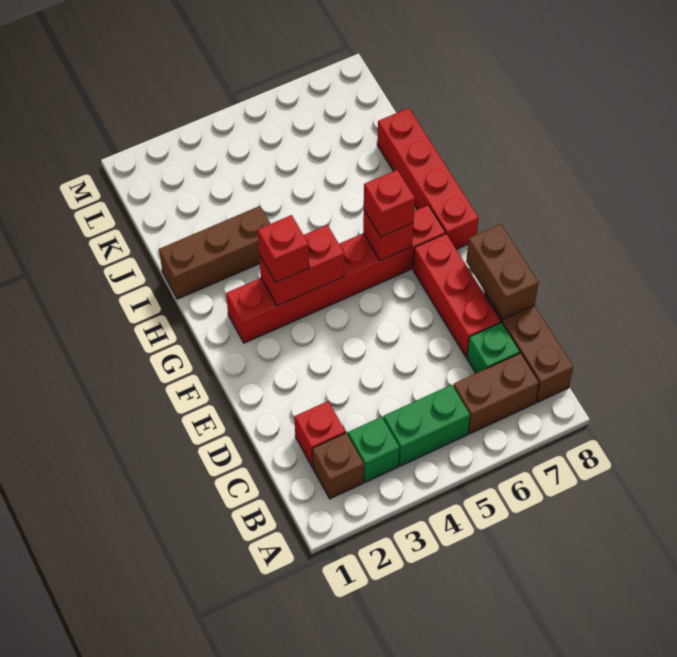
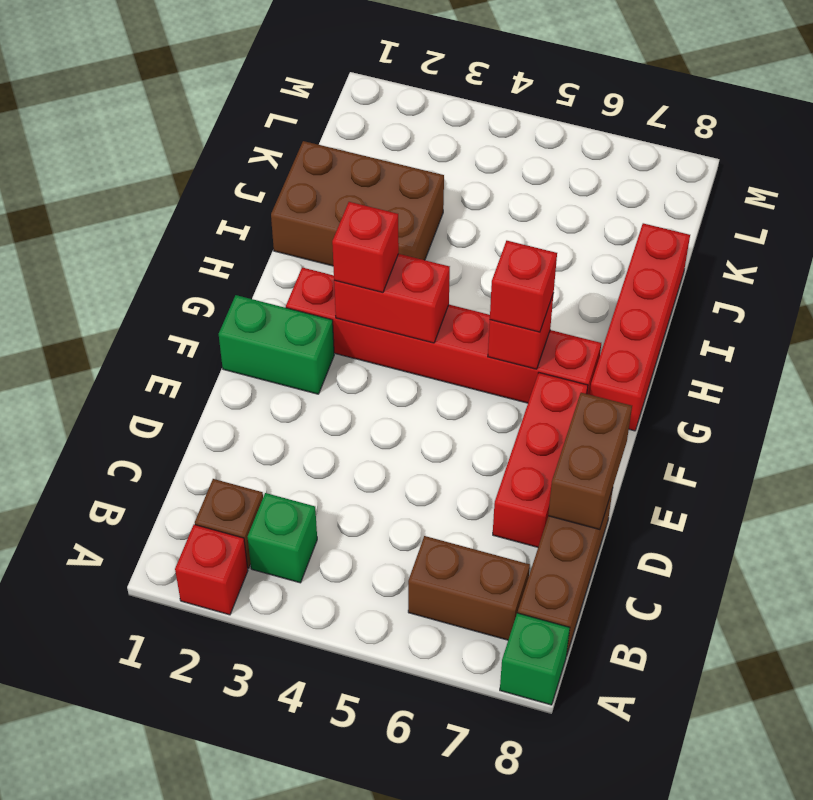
green brick B4:B5 level 1 -> green brick F1:F2 level 1
red brick C2 level 1 -> red brick A2 level 1
green brick C7 level 1 -> green brick A8 level 1
brown brick I1:I3 level 1 -> brown brick I1:J3 level 1

